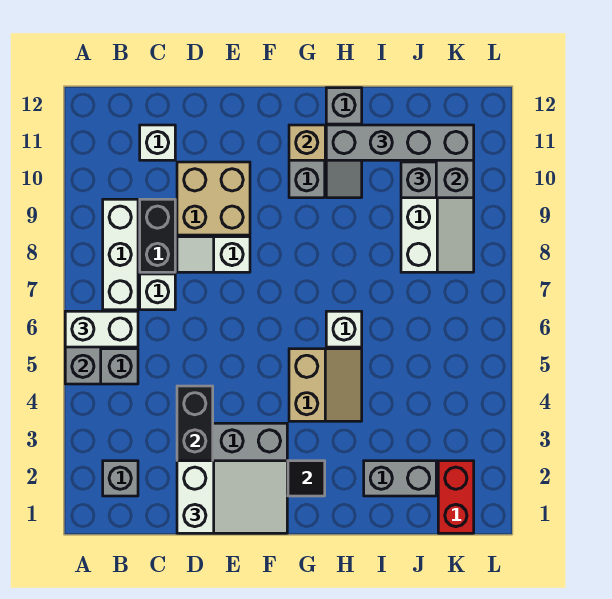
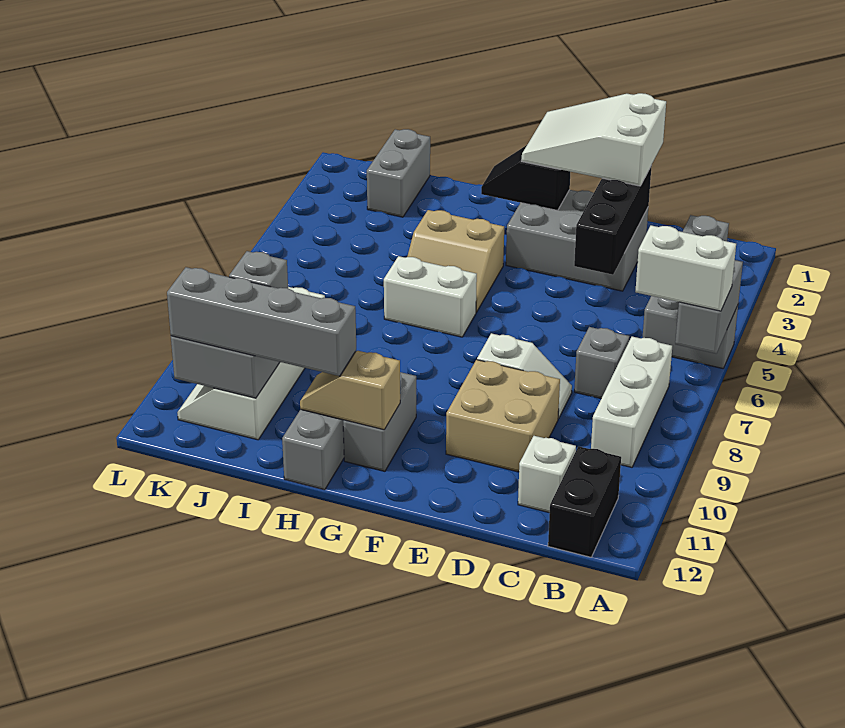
white brick C7 level 1 -> grey brick C7 level 1
black brick C8:C9 level 1 -> black brick B11:B12 level 1
tan slope G4:H5 level 1 top G -> tan slope G4:H5 level 1 top 4
white brick H6 level 1 -> white brick G6:H6 level 1
grey brick I2:J2 level 1 -> grey brick J1:J2 level 1
red brick K1:K2 level 1 -> none

